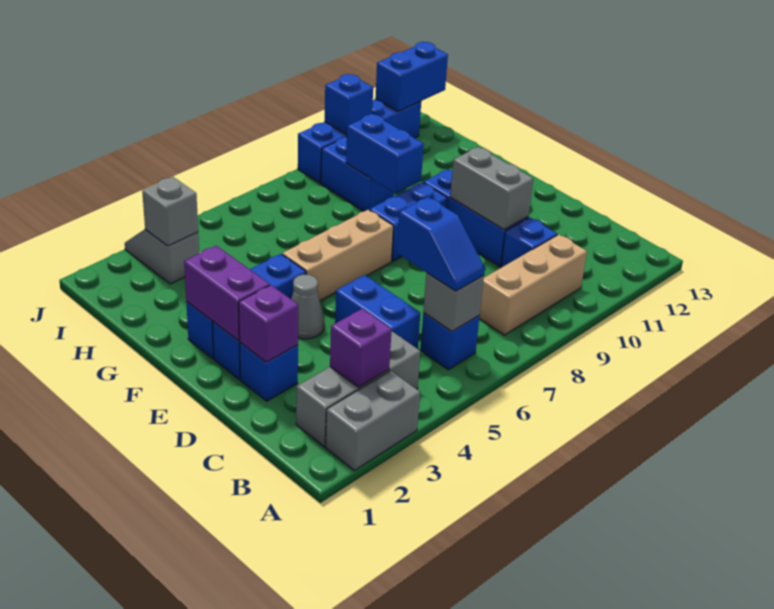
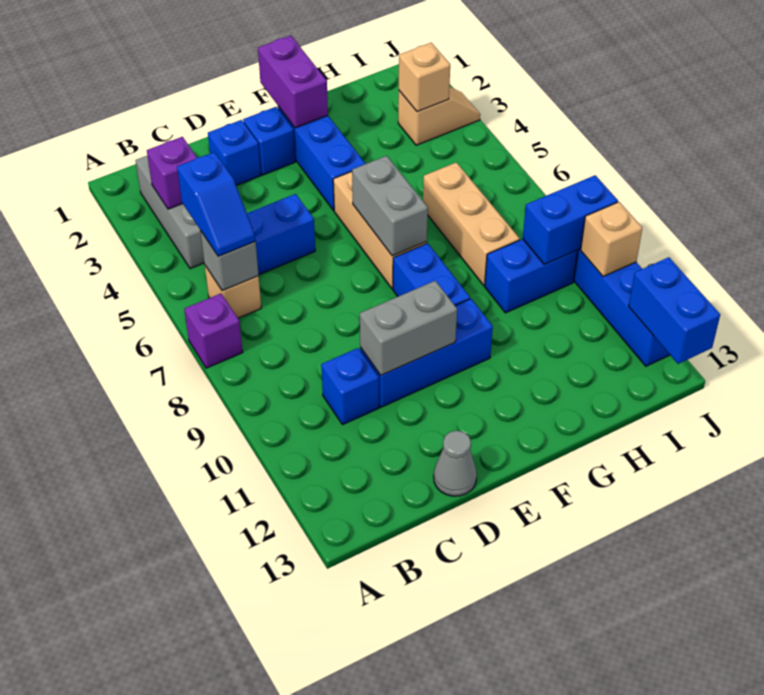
grey brick A2:A3 level 1 -> grey brick F6:F7 level 2
blue brick B6 level 1 -> tan brick B6 level 1
blue slope B6:C6 level 3 top C -> blue slope B5:B6 level 3 top 5
tan brick B8:B10 level 1 -> tan brick H6:H8 level 1
purple brick D2 level 2 -> purple brick A7 level 1
purple brick E2:F2 level 2 -> purple brick F1:F2 level 2
grey cone E4 level 1 -> grey cone D13 level 1
blue brick G9:H9 level 2 -> blue brick I9:J9 level 2
grey slope I3:J3 level 1 top I -> tan slope I3:J3 level 1 top I
grey brick I3 level 2 -> tan brick I3 level 2
blue brick J10 level 2 -> tan brick J10 level 2

